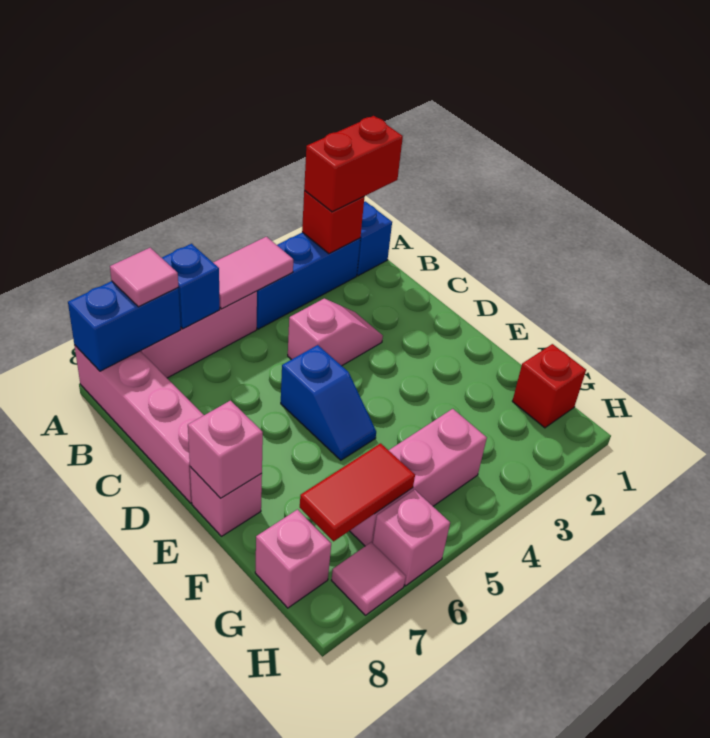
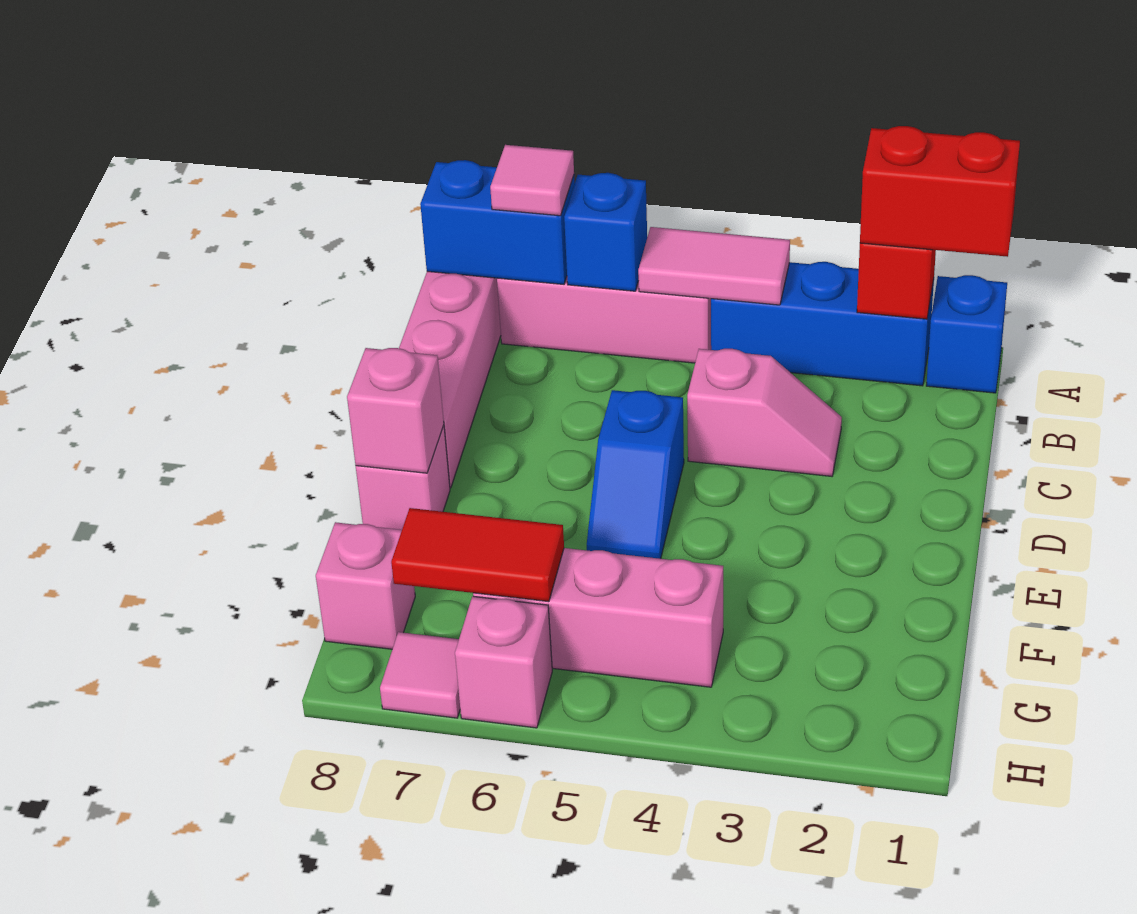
red brick G1 level 1 -> none

